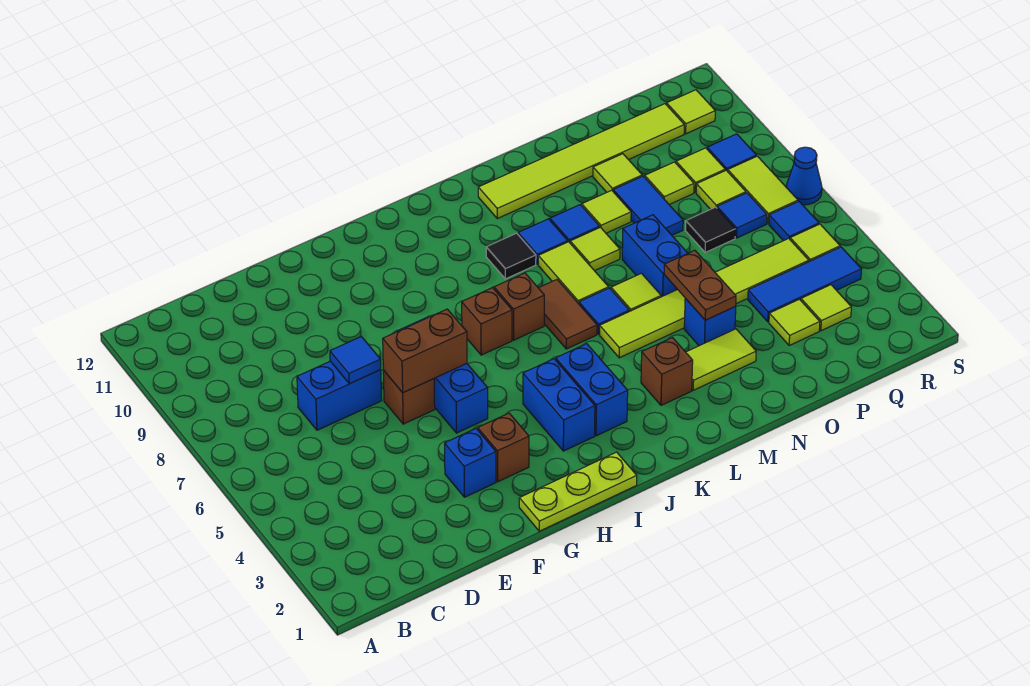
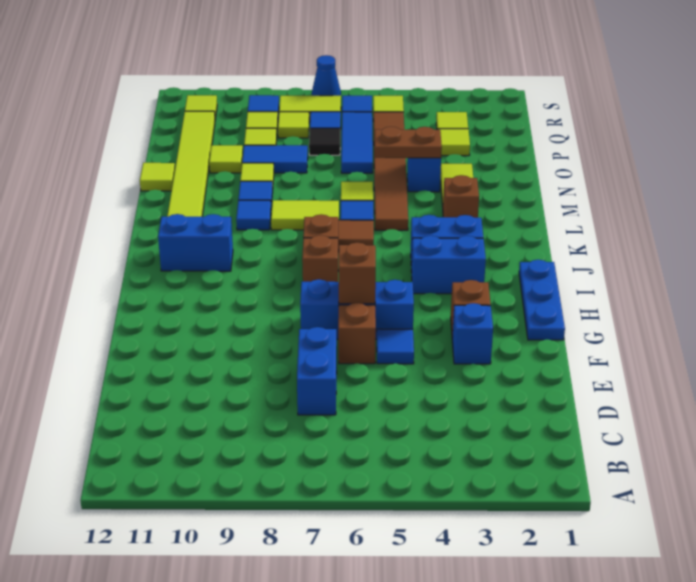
blue tile E7 level 2 -> blue tile F5 level 1
brown brick F6:G6 level 2 -> brown brick G6 level 2
lime plate G1:I1 level 1 -> blue plate G1:I1 level 1
black tile K9 level 1 -> none
lime tile L5:Q5 level 1 -> brown tile L5:Q5 level 1
lime tile M8 level 1 -> lime tile N12 level 1
blue brick N6:N7 level 1 -> blue brick J10:J11 level 1
blue tile P4:R4 level 1 -> blue tile O6:Q6 level 1

